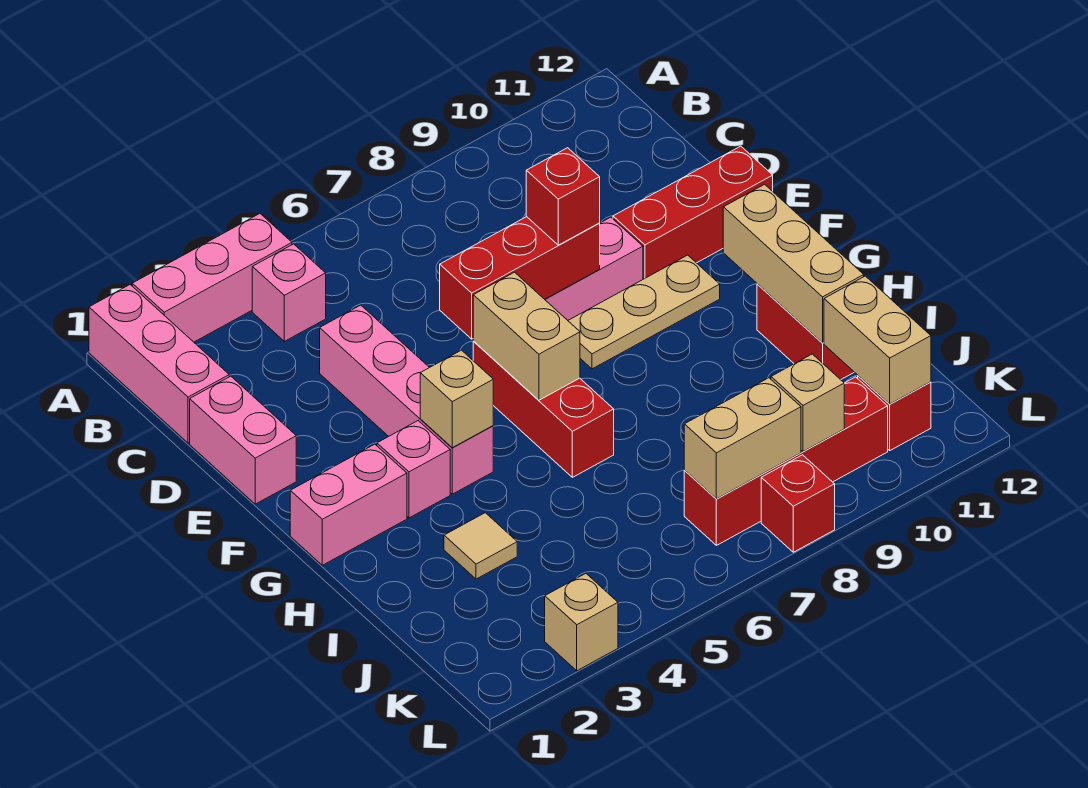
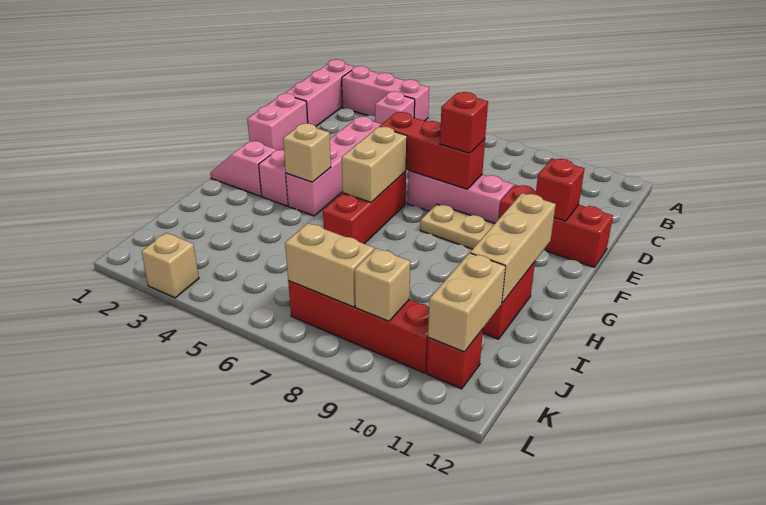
pink brick G1:G2 level 1 -> pink slope G1:G2 level 1 top 2
tan tile I3 level 1 -> none
red brick L8 level 1 -> red brick E11 level 2

